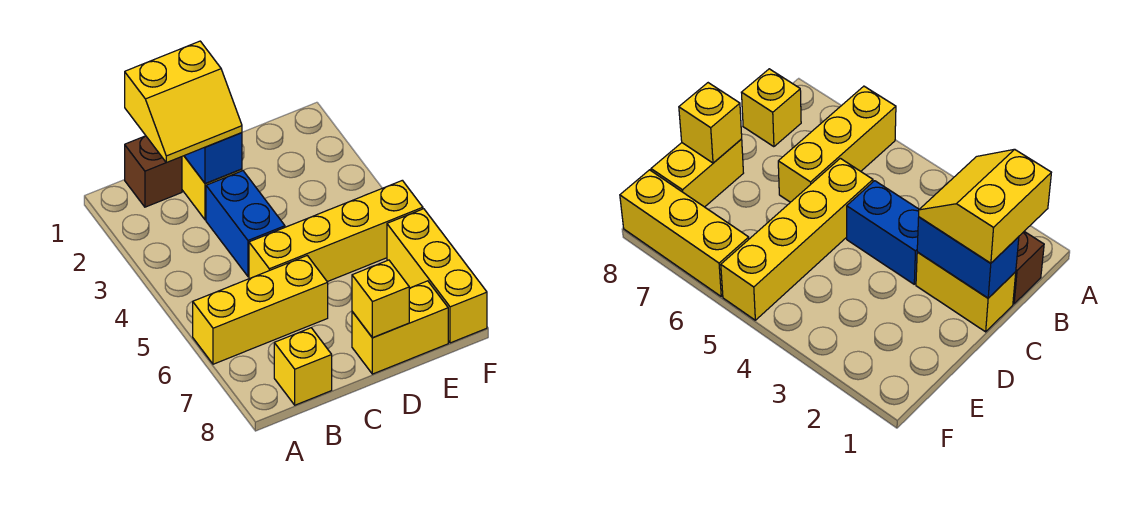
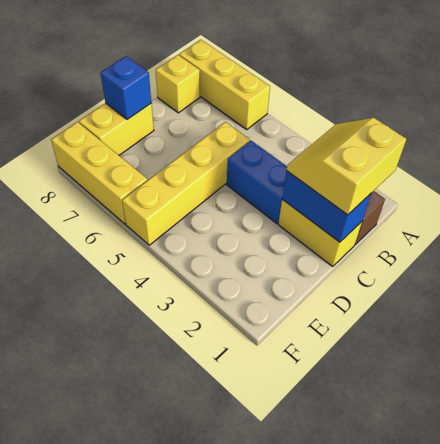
yellow brick A6:C6 level 1 -> yellow brick A6:A8 level 1
yellow brick D8 level 2 -> blue brick D8 level 2

